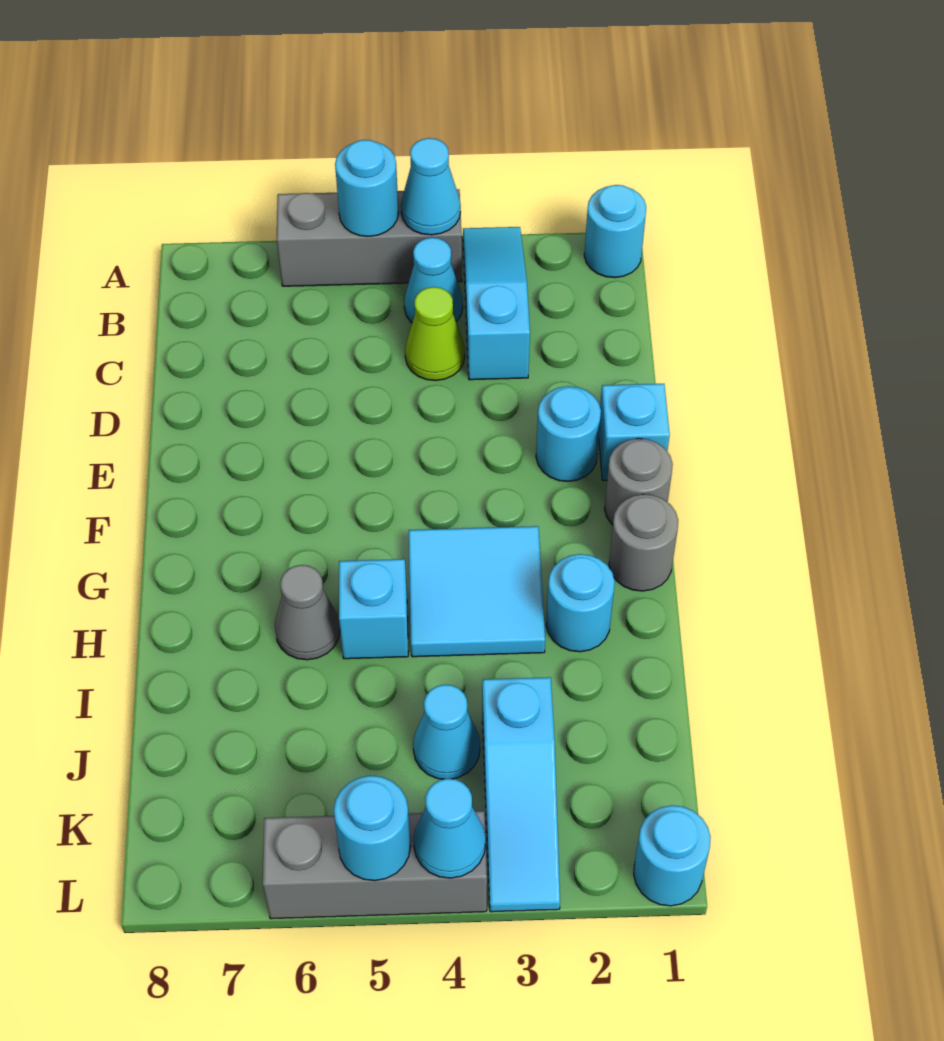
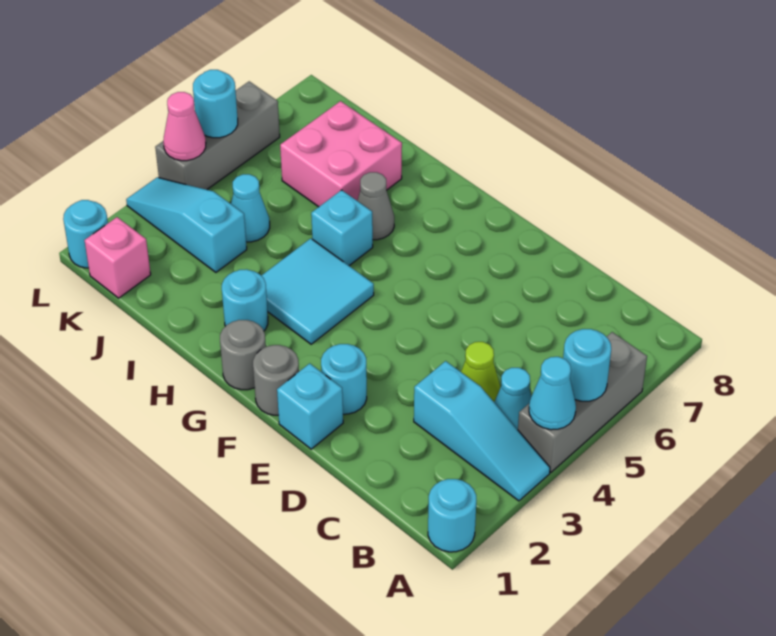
none -> pink brick I6:J7 level 1
none -> pink brick K1 level 1
cyan cone L4 level 2 -> pink cone L4 level 2

